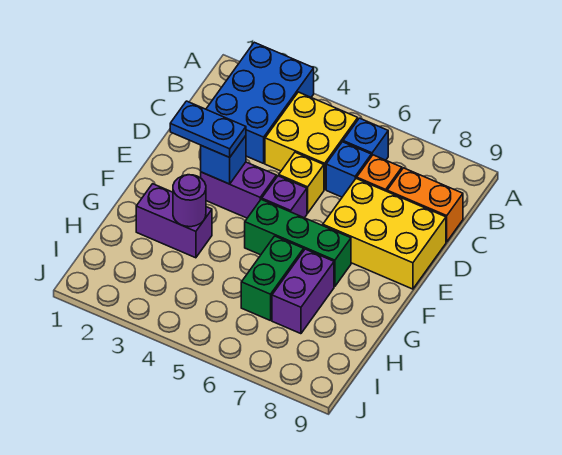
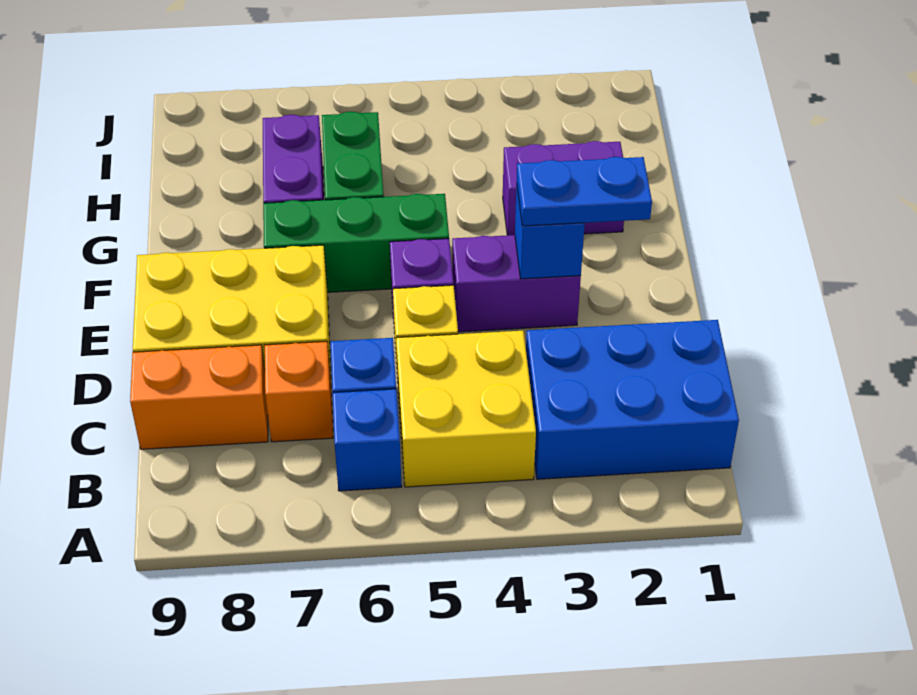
blue brick A2:C3 level 1 -> blue brick B1:C3 level 1
purple round brick G3 level 2 -> none

